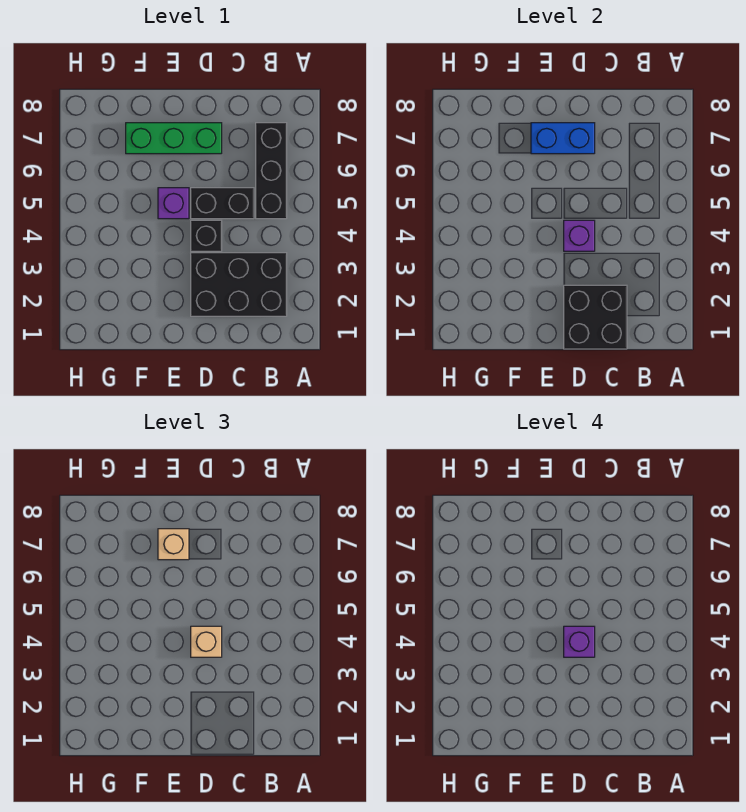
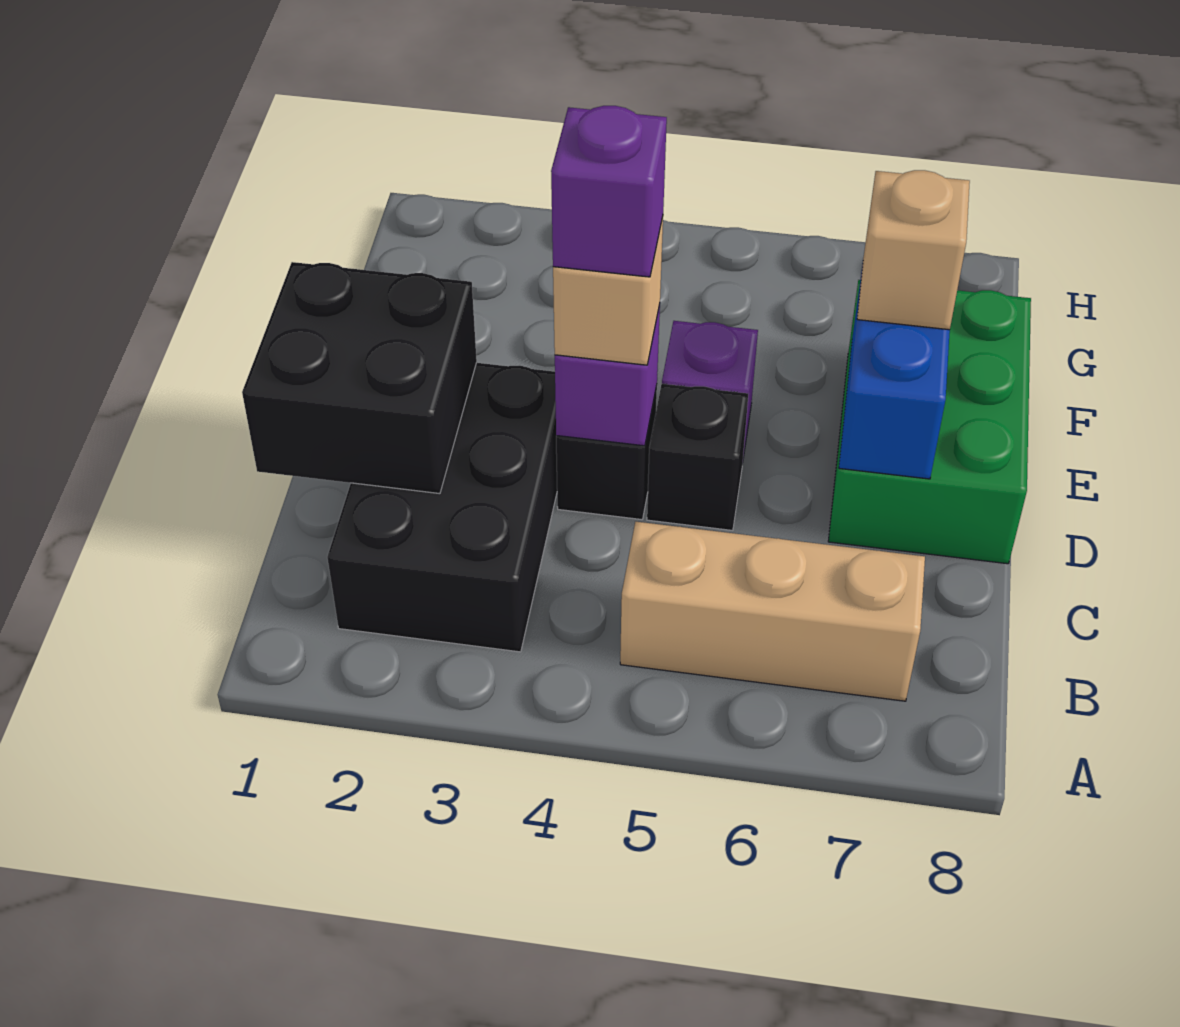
black brick B5:B7 level 1 -> tan brick B5:B7 level 1
black brick C5:D5 level 1 -> black brick D5 level 1
green brick D7:F7 level 1 -> green brick D7:F8 level 1

